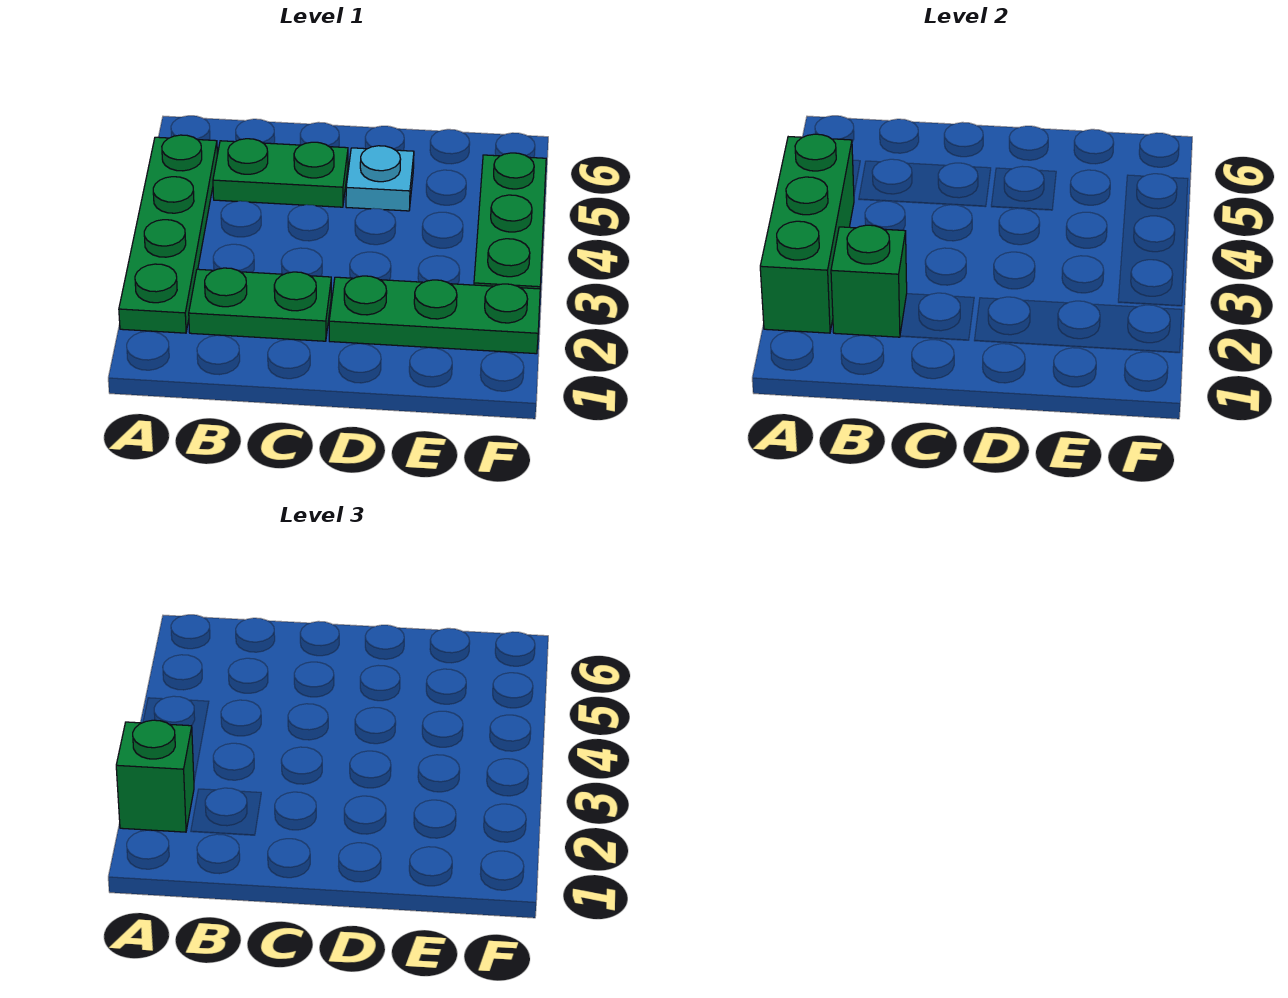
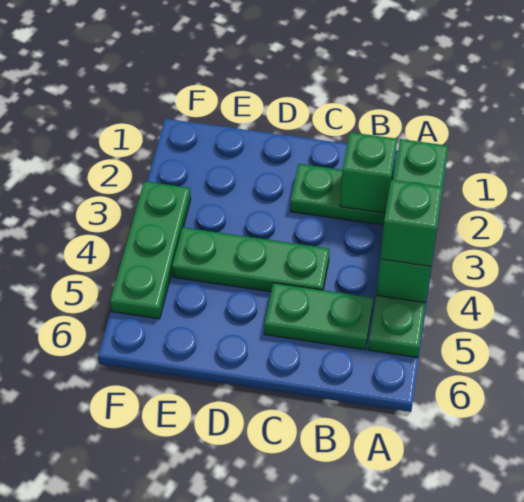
green brick A2 level 3 -> green brick A4 level 3
green plate D2:F2 level 1 -> green plate C4:E4 level 1
cyan plate D5 level 1 -> none

